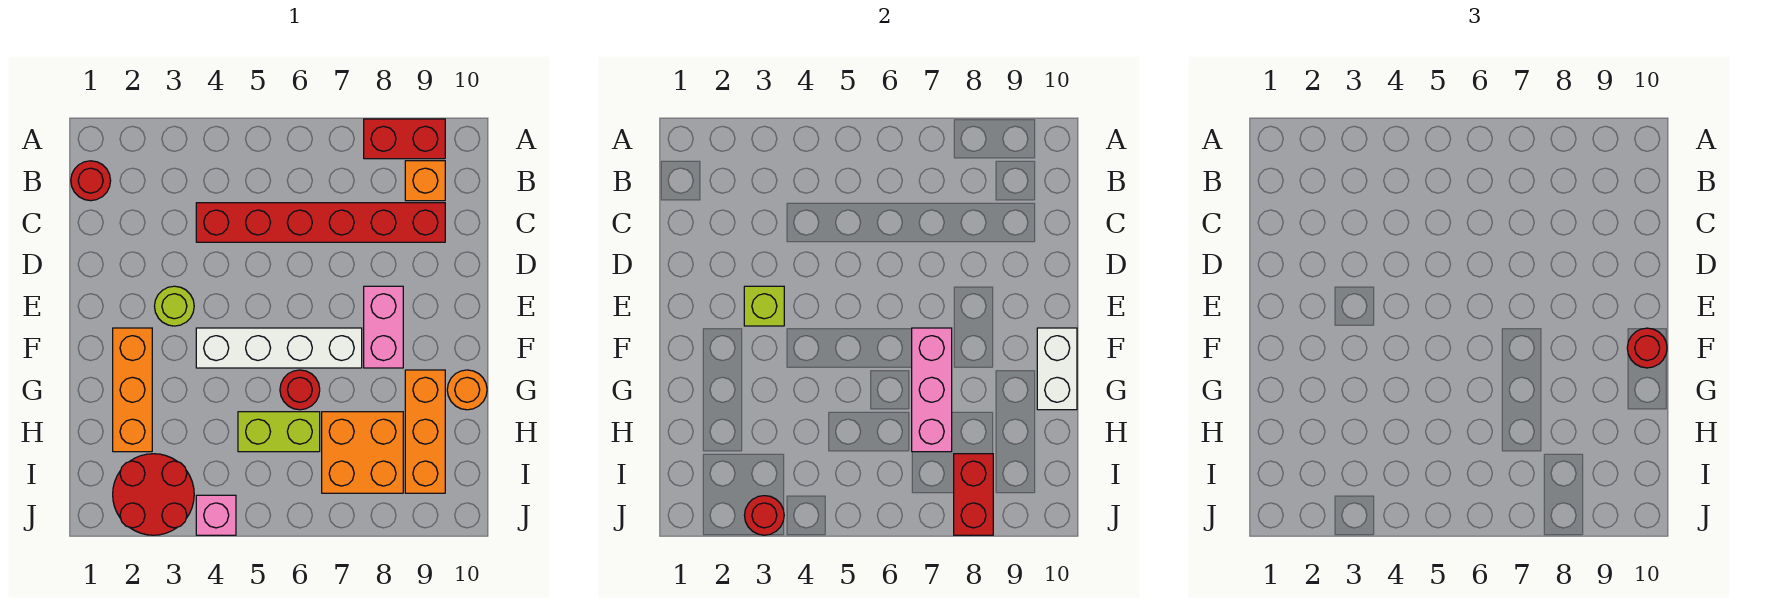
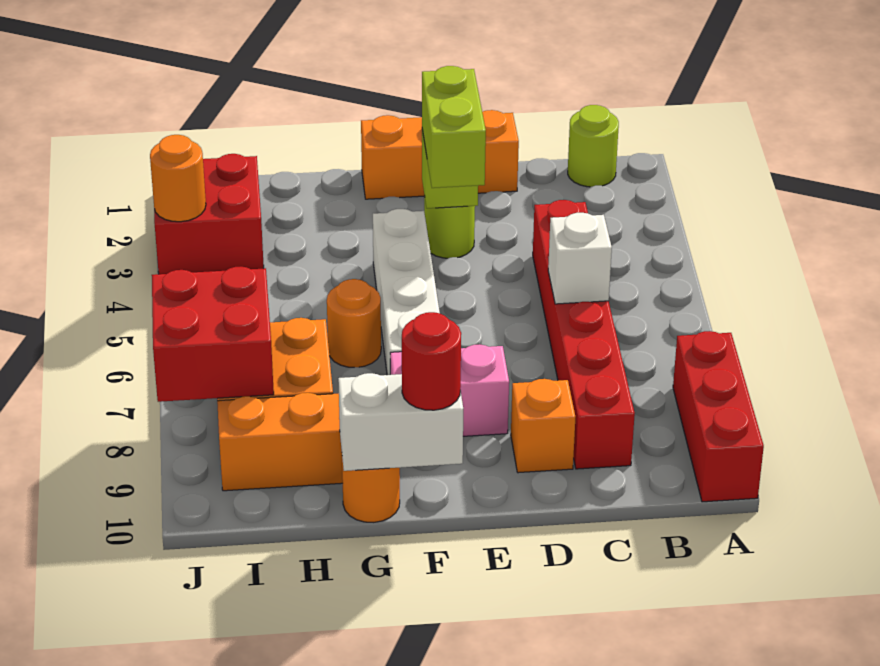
red brick A8:A9 level 1 -> red brick A8:A10 level 1
red round brick B1 level 1 -> lime round brick B1 level 1
orange brick B9 level 1 -> orange brick D9 level 1
none -> white brick C6 level 2
orange brick F2:H2 level 1 -> orange brick D1:F1 level 1
pink brick F7:H7 level 2 -> none
red round brick G6 level 1 -> orange round brick G6 level 1
lime brick H5:H6 level 1 -> lime brick E3:E4 level 3
red round brick I2:J3 level 1 -> red brick I2:J3 level 1
red brick I8:J8 level 2 -> red brick I7:J8 level 2
red round brick J3 level 2 -> orange round brick J3 level 2
pink brick J4 level 1 -> none

